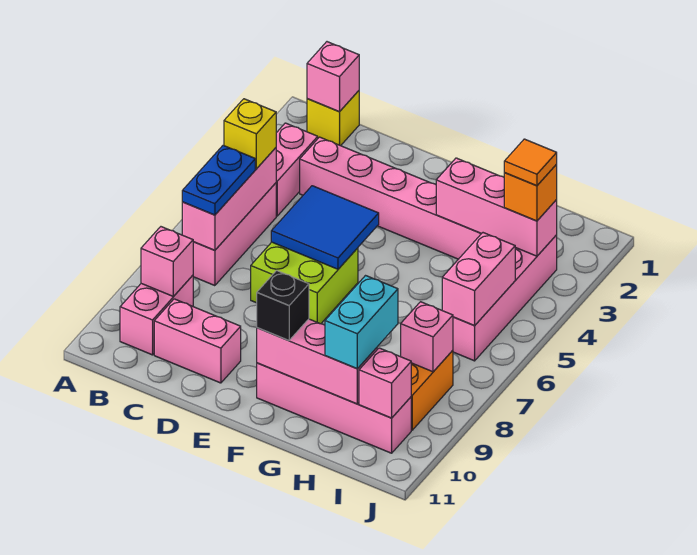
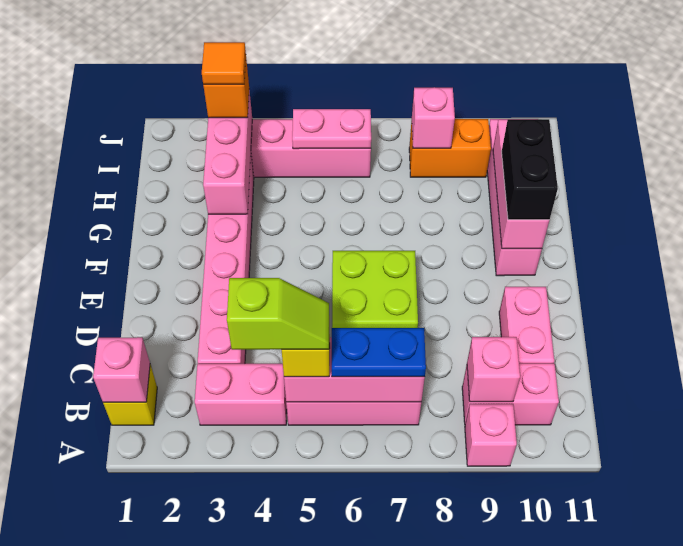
none -> lime slope B4:B5 level 4 top 4
blue tile D5:E6 level 2 -> none
black brick F10 level 3 -> black brick F10:G10 level 3
cyan brick H9:H10 level 3 -> none
pink brick I5:I6 level 2 -> pink plate I5:I6 level 2
pink brick I10 level 2 -> pink brick A9 level 1

